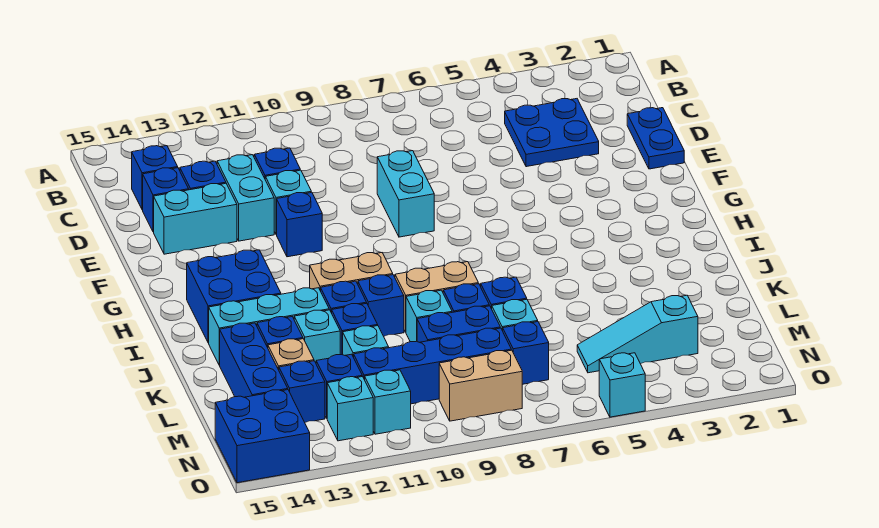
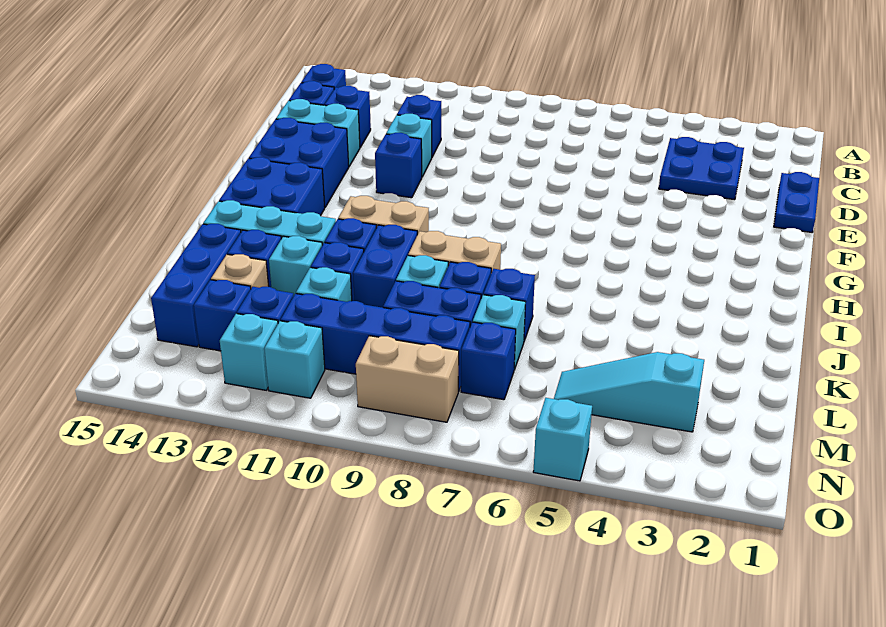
cyan brick D12:E12 level 1 -> none
cyan brick E8:F8 level 1 -> none
blue brick J10 level 1 -> blue brick J10:K10 level 1
blue brick N14:O15 level 1 -> blue brick F13:G14 level 1

